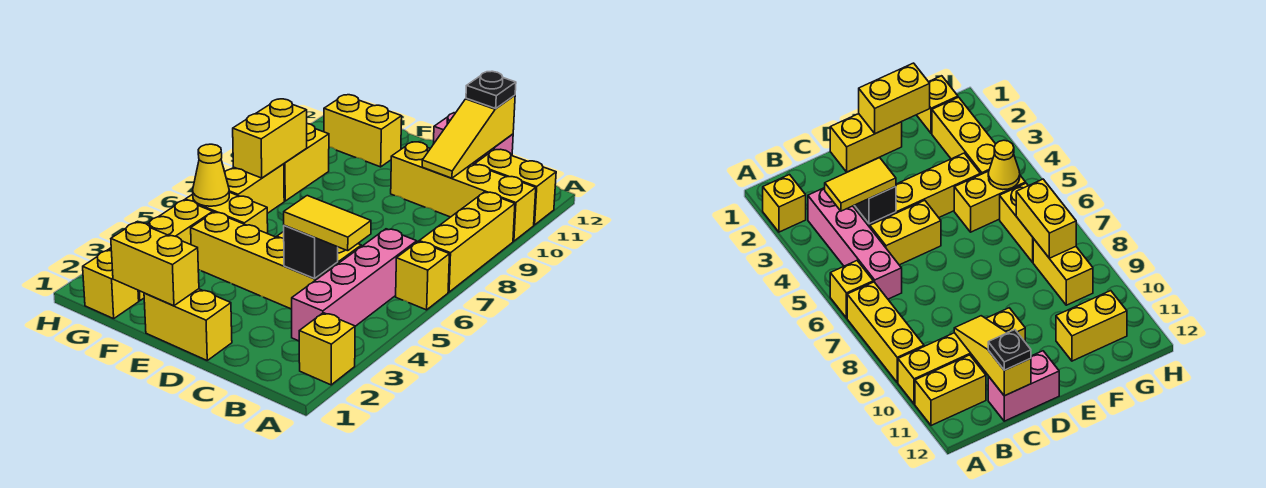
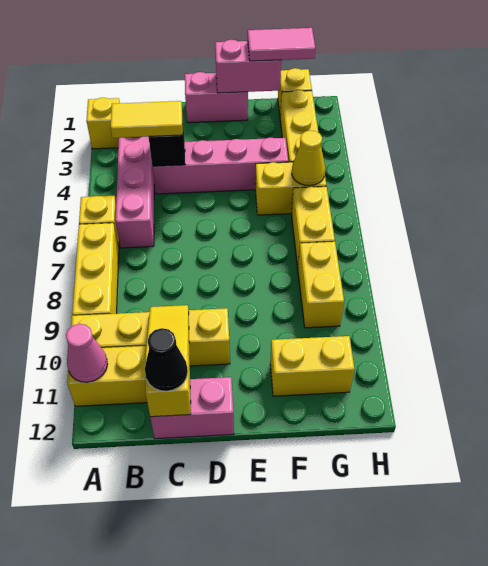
none -> pink cone A11 level 2
yellow brick C4:F4 level 1 -> pink brick C4:F4 level 1
yellow brick C5:D5 level 1 -> none
black plate C12 level 3 -> black cone C12 level 3
yellow brick D1:E1 level 1 -> pink brick D1:E1 level 1
yellow brick E1:F1 level 2 -> pink brick E1:F1 level 2
none -> pink tile F1:G1 level 3
yellow brick G7:G8 level 2 -> none

